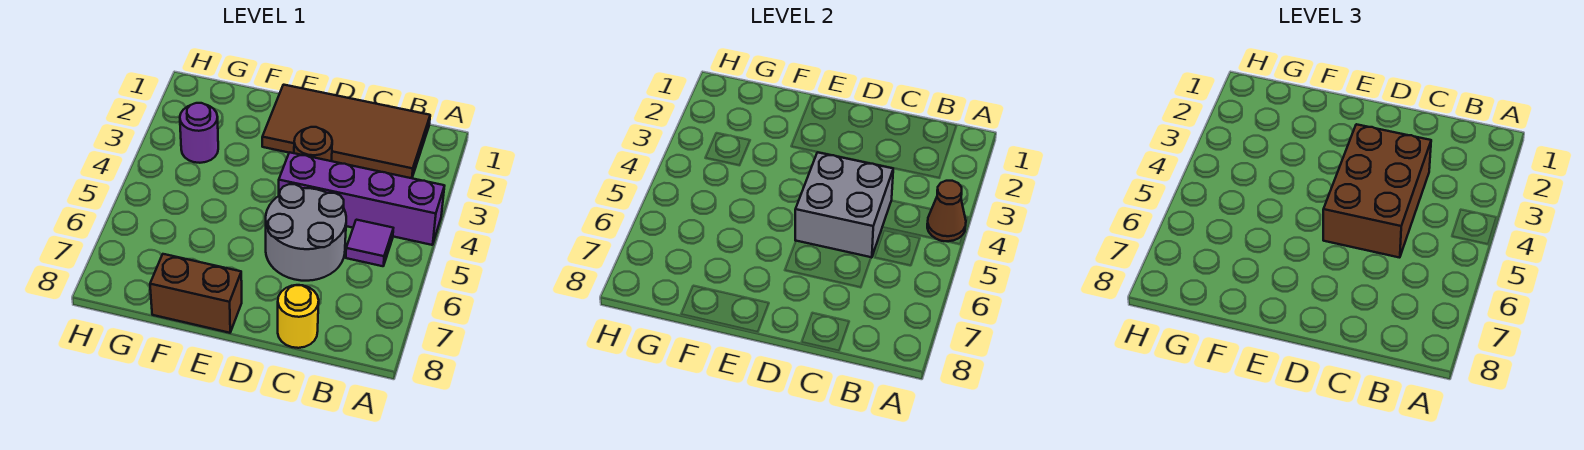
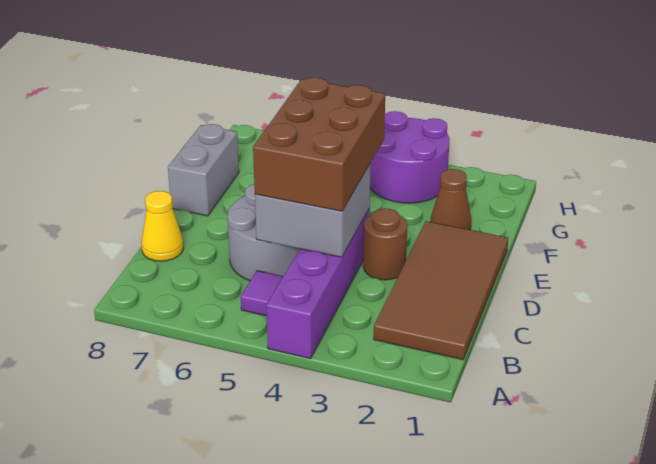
brown cone A4 level 2 -> brown cone F2 level 1
brown brick C3:D5 level 3 -> brown brick C4:E5 level 3
yellow round brick C8 level 1 -> yellow cone C8 level 1
brown brick E8:F8 level 1 -> grey brick E8:F8 level 1
purple round brick G3 level 1 -> purple round brick G3:H4 level 1

